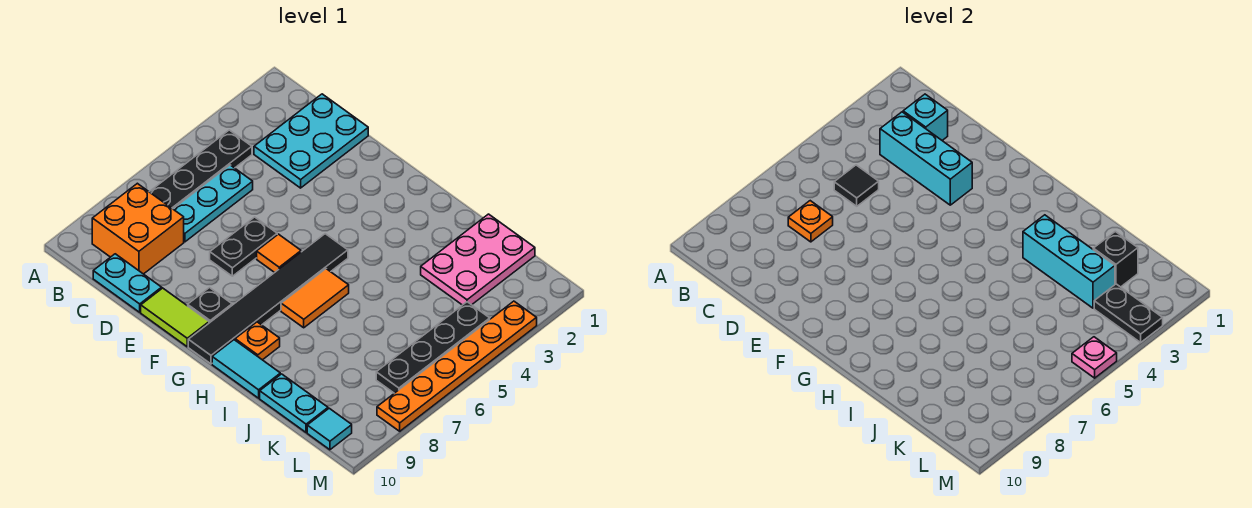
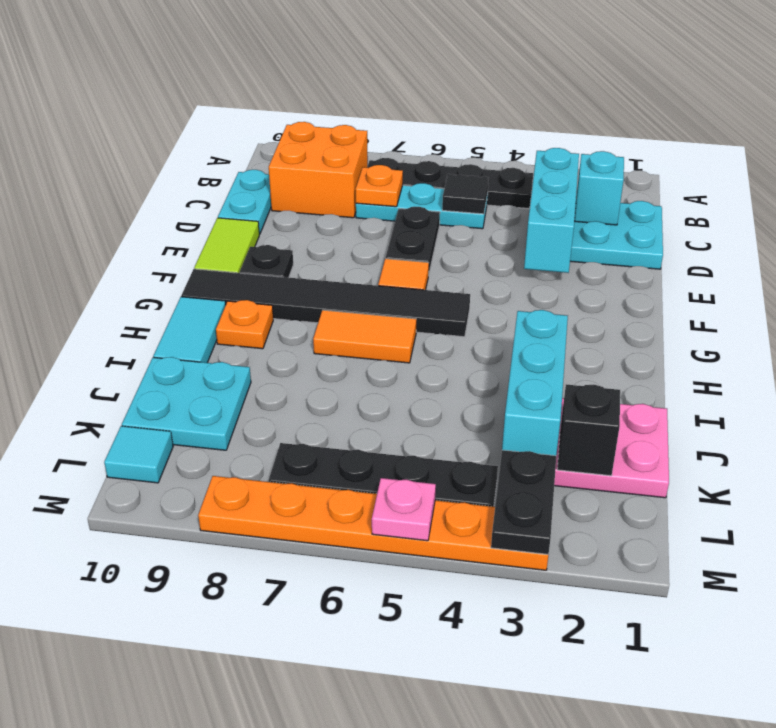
black plate E6:E7 level 1 -> black plate D6:E6 level 1
cyan plate J10:K10 level 1 -> cyan plate J9:K10 level 1

